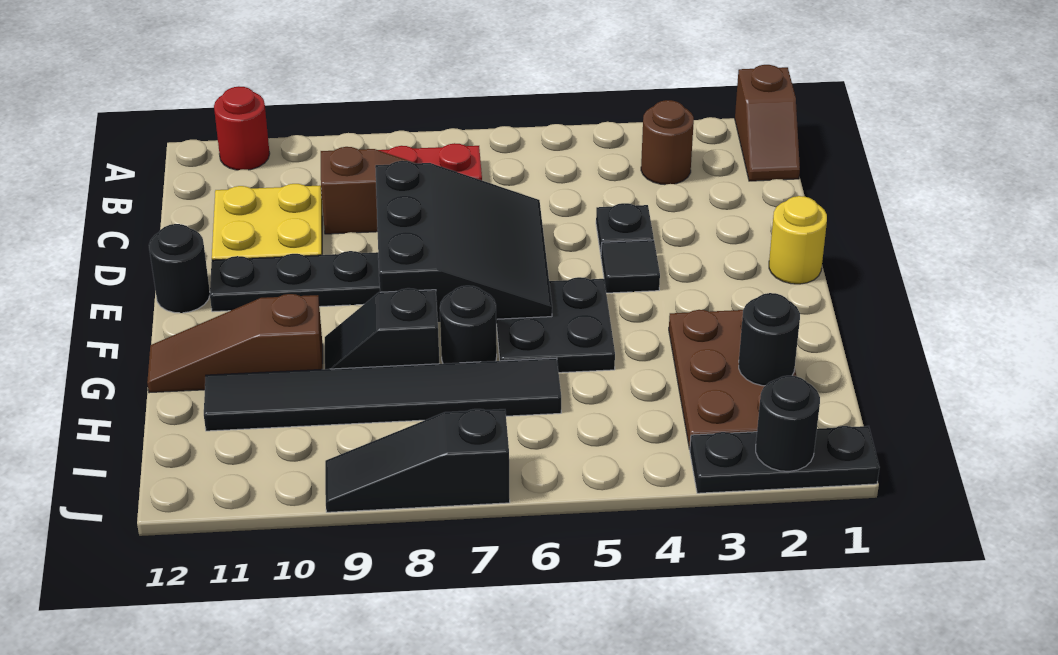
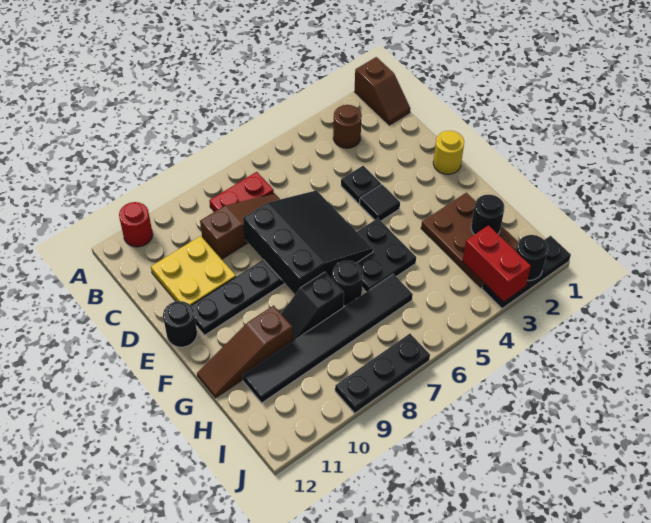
none -> red brick I3:J3 level 2
black slope J7:J9 level 1 top 7 -> black plate J7:J9 level 1

